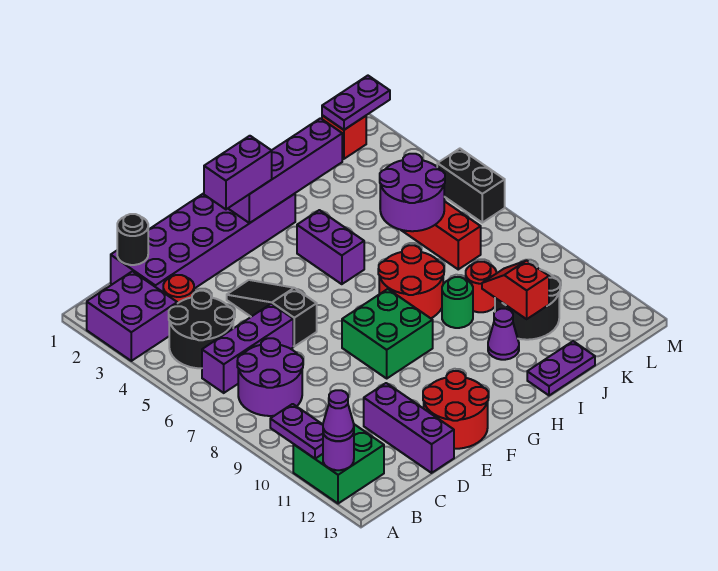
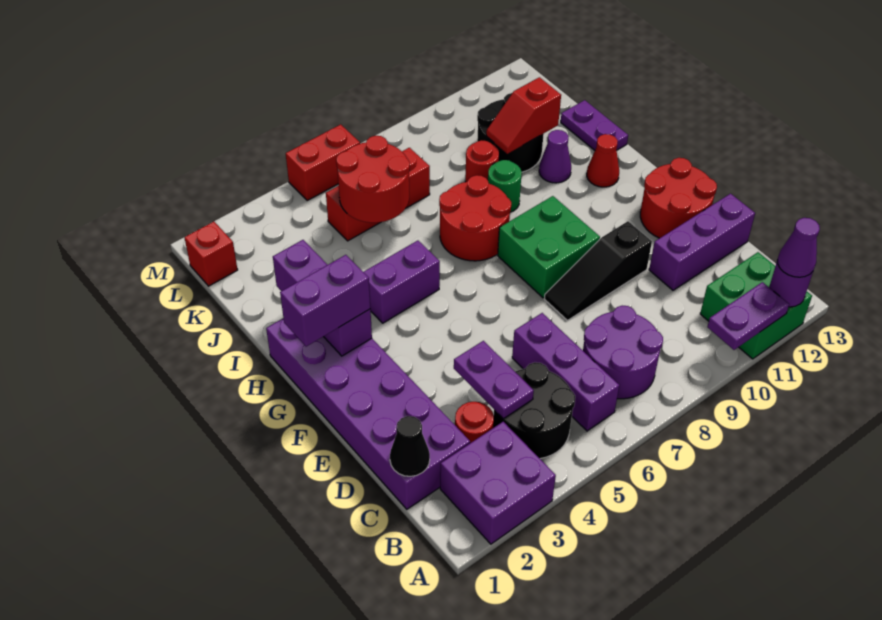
black round brick C1 level 2 -> black cone C1 level 2
black slope E4:E6 level 1 top 6 -> black slope E8:E10 level 1 top 10
purple brick F2:G2 level 3 -> purple brick G1:G2 level 3
purple brick G2:J2 level 2 -> purple brick G2:I2 level 2
none -> red cone H12 level 1
purple round brick J5:K6 level 2 -> red round brick J5:K6 level 2
purple plate L1:M1 level 2 -> purple plate C4:D4 level 2
black brick M5:M6 level 1 -> red brick M5:M6 level 1

